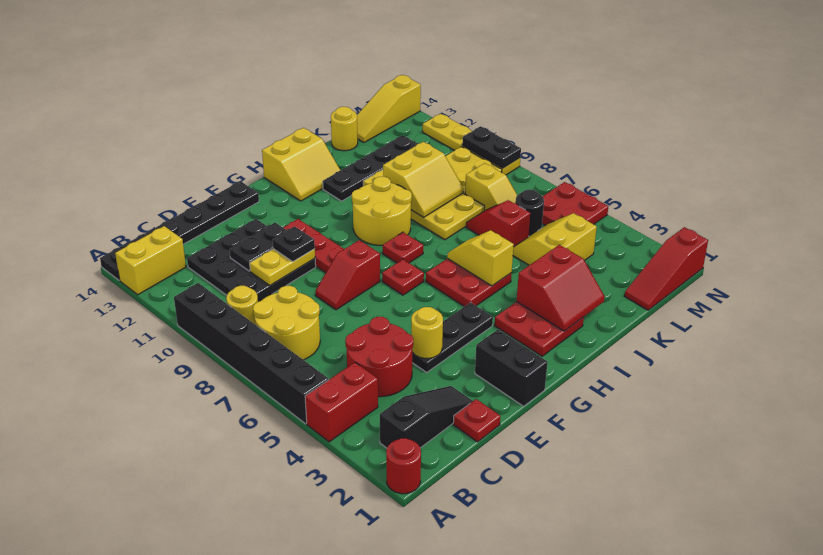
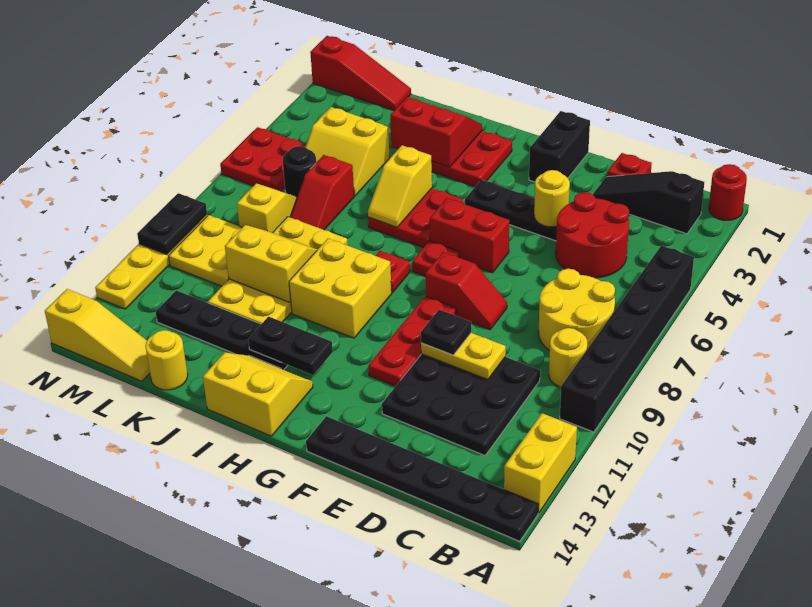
red brick A4:B4 level 1 -> red brick F6:G6 level 1
yellow brick A13:B13 level 1 -> yellow brick A12:A13 level 1
black plate D11:E11 level 2 -> black plate H12:I12 level 2
yellow round brick H9:I10 level 1 -> yellow brick H9:I10 level 1

